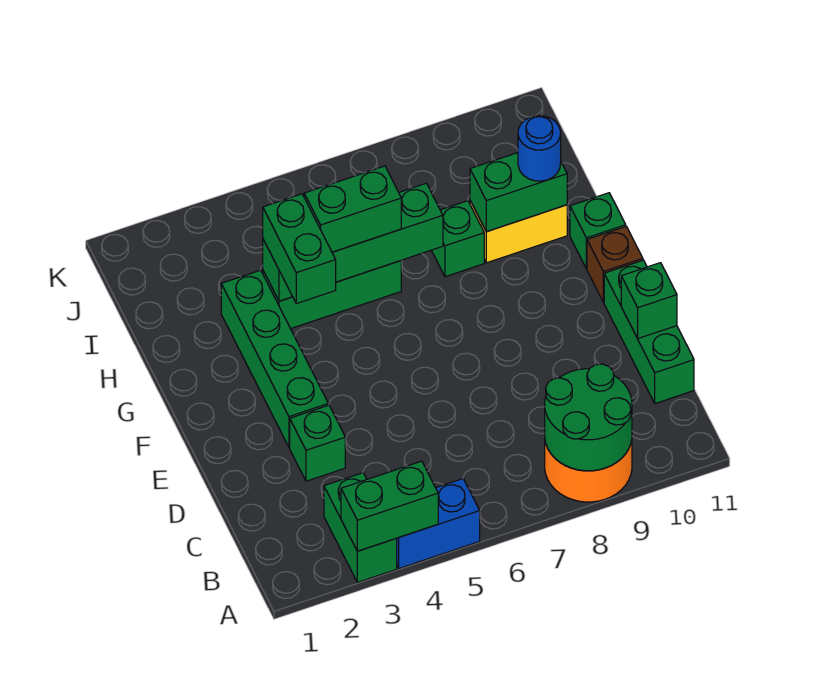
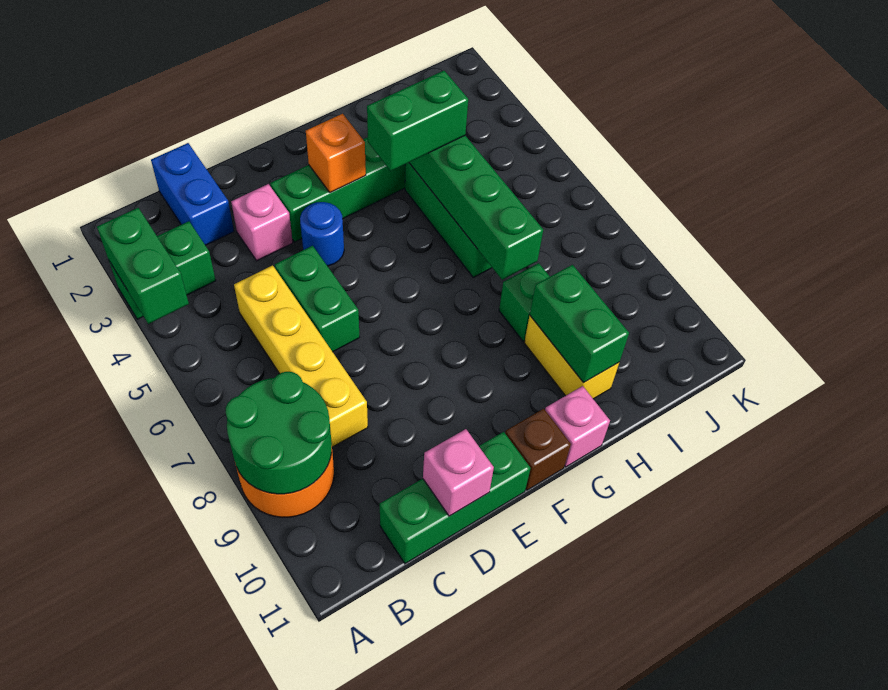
blue brick A4:A5 level 1 -> blue brick C1:C2 level 1
none -> yellow brick C5:C8 level 1
green brick D3 level 1 -> pink brick D3 level 1
green brick D11 level 2 -> pink brick D11 level 2
none -> orange brick F3 level 2
green brick G11 level 1 -> pink brick G11 level 1
green brick H5:H6 level 3 -> green brick D5:D6 level 1
blue round brick H10 level 3 -> blue round brick E4 level 1

